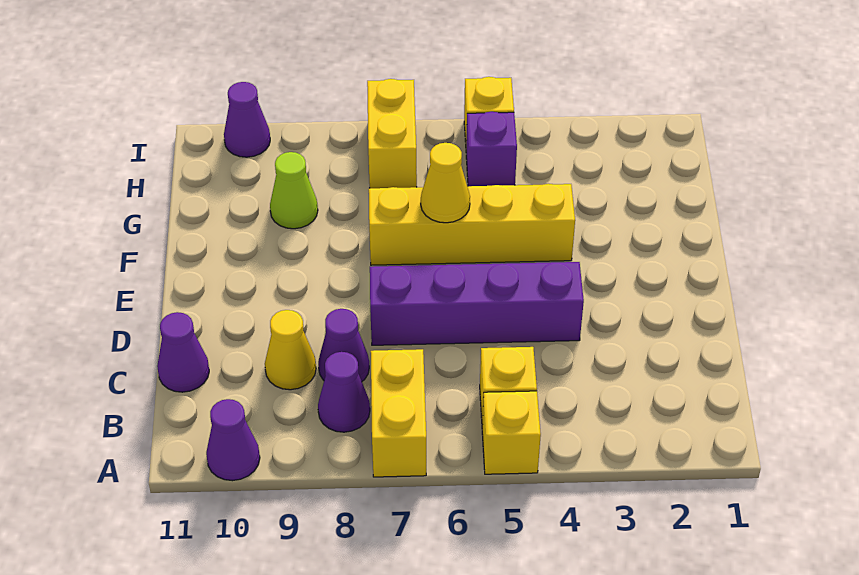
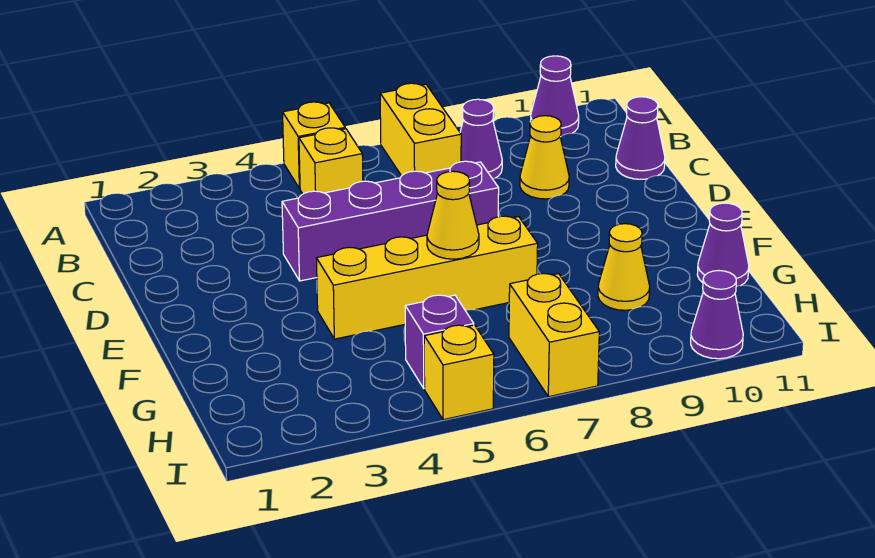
purple cone C8 level 1 -> purple cone G11 level 1
lime cone G9 level 1 -> yellow cone G9 level 1

